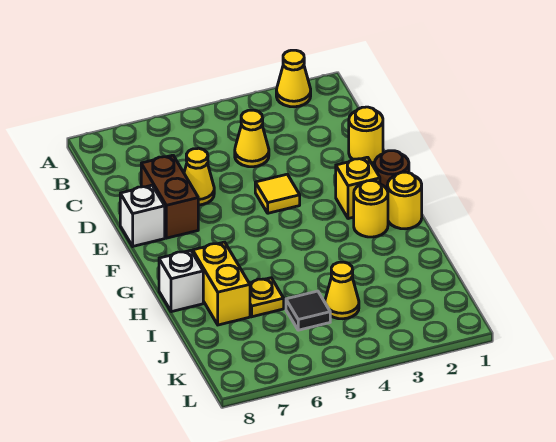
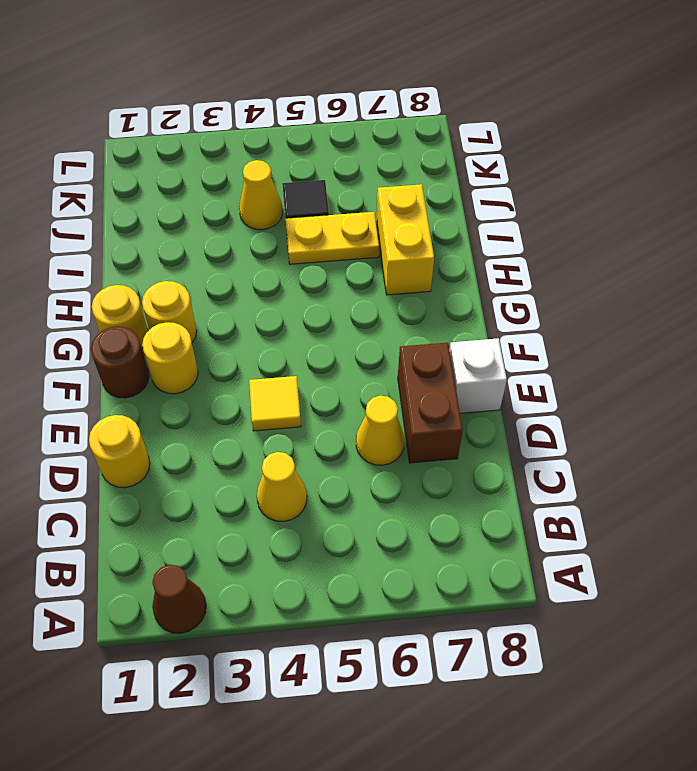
yellow cone A2 level 1 -> brown cone A2 level 1
yellow brick F2 level 1 -> yellow round brick F2 level 1
white brick H8 level 1 -> none
yellow plate I6 level 1 -> yellow plate I5:I6 level 1

